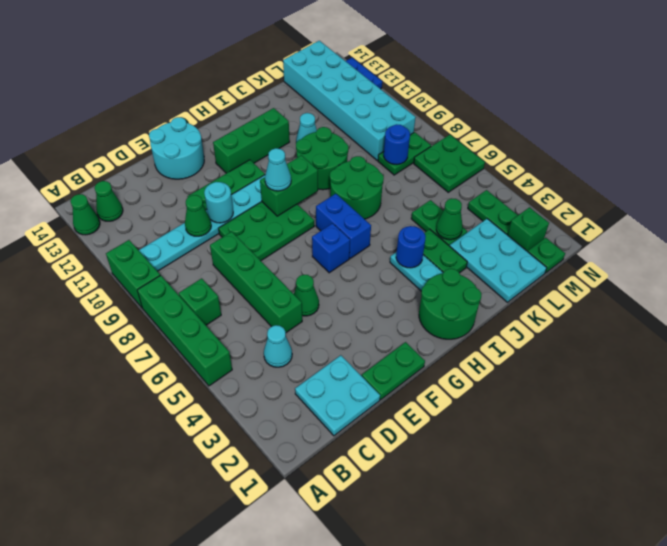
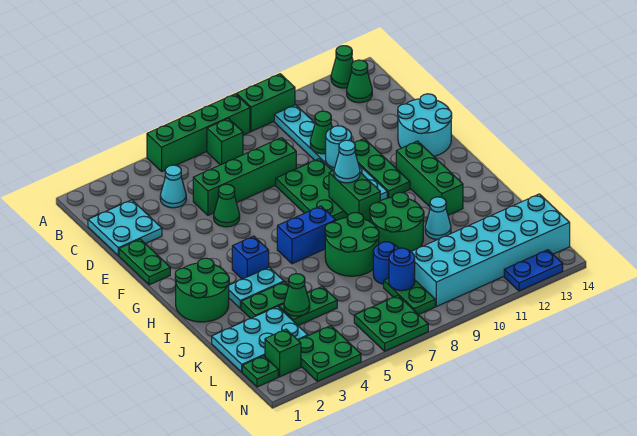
blue brick G6 level 1 -> blue brick H4 level 1
blue round brick I4 level 2 -> blue round brick K8 level 1
green plate M3:M4 level 1 -> green plate M3:N4 level 1

